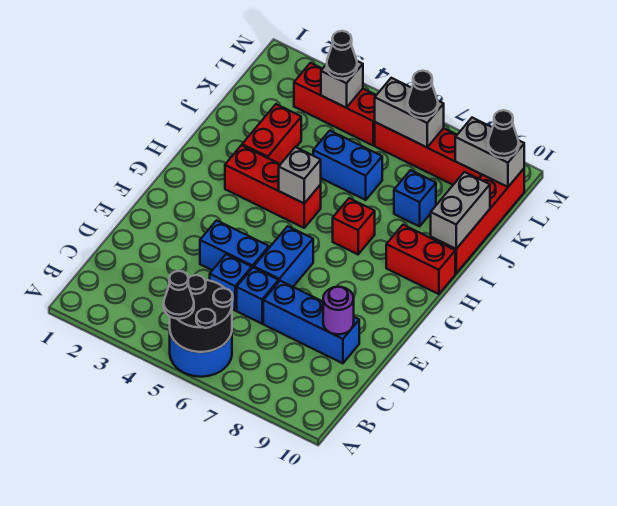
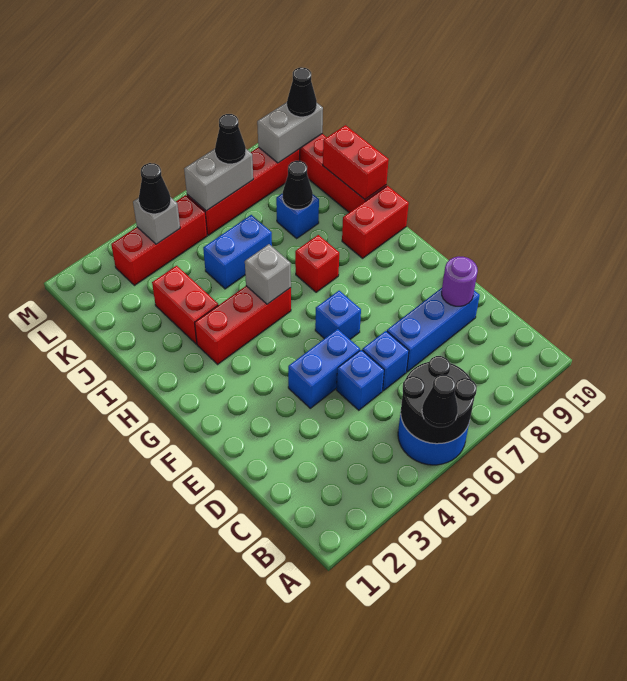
blue brick E6:F6 level 1 -> blue brick F6 level 1
grey brick I10:J10 level 2 -> red brick I10:J10 level 2
none -> black cone J8 level 2

